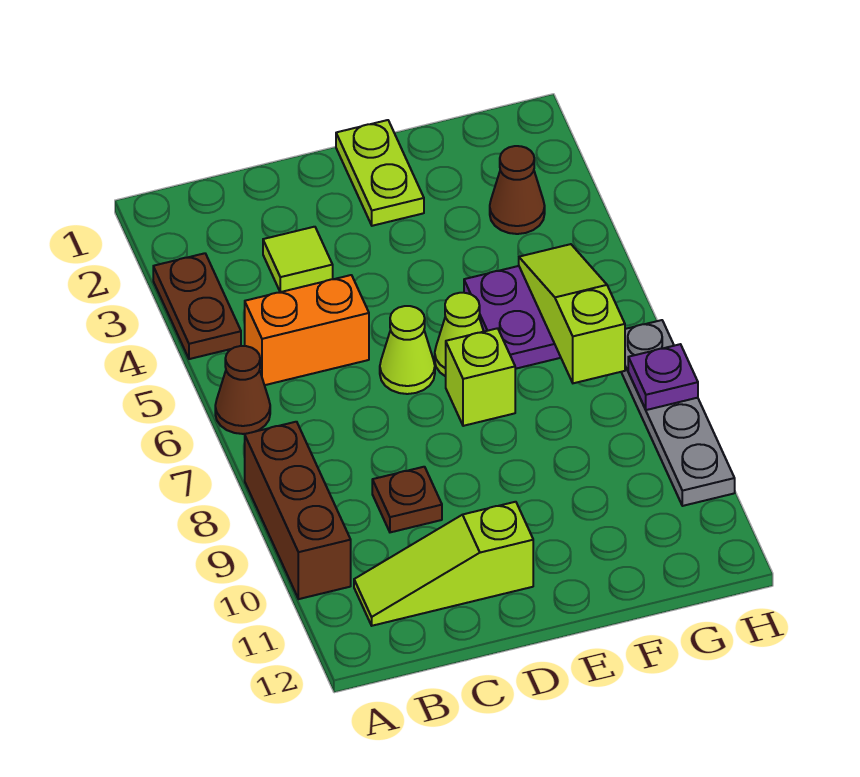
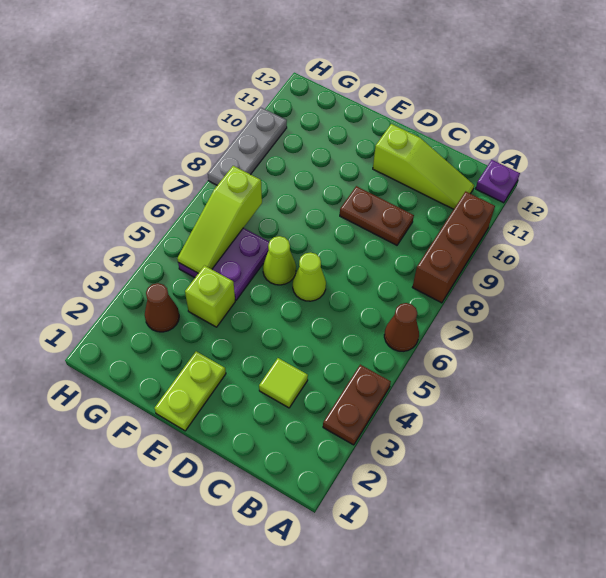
orange brick B5:C5 level 1 -> none
brown plate C9 level 1 -> brown plate C9:D9 level 1
lime brick E7 level 1 -> lime brick F4 level 1
grey plate H7:H10 level 1 -> grey plate H8:H10 level 1
purple plate H8 level 2 -> purple plate A12 level 1

